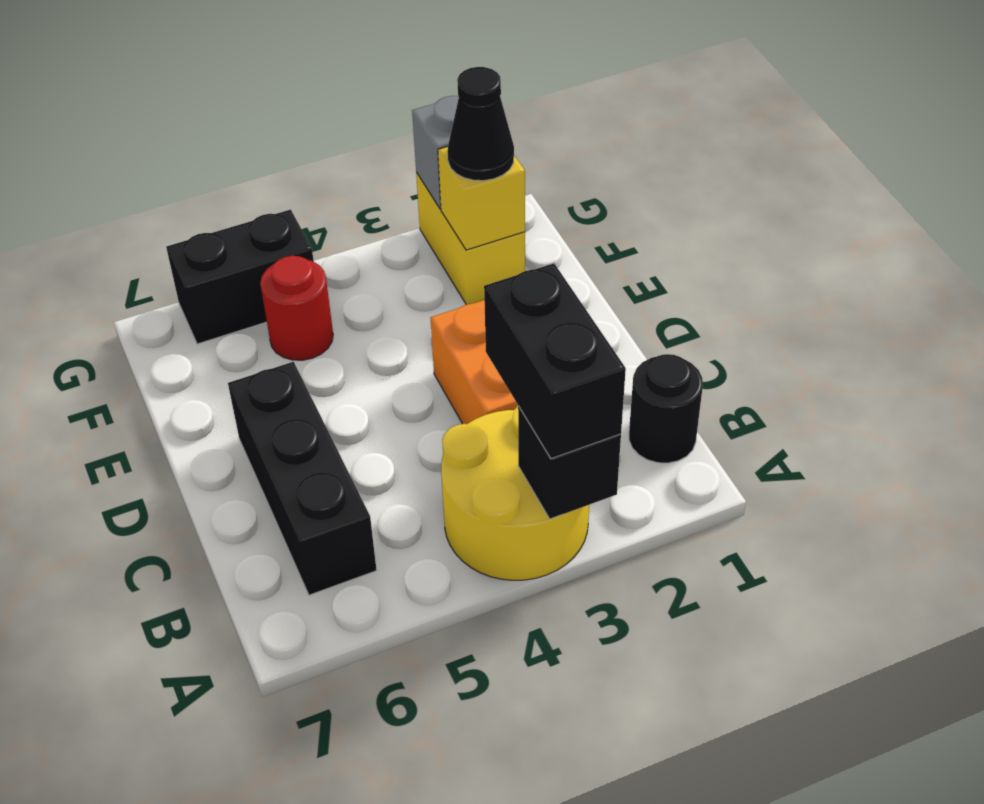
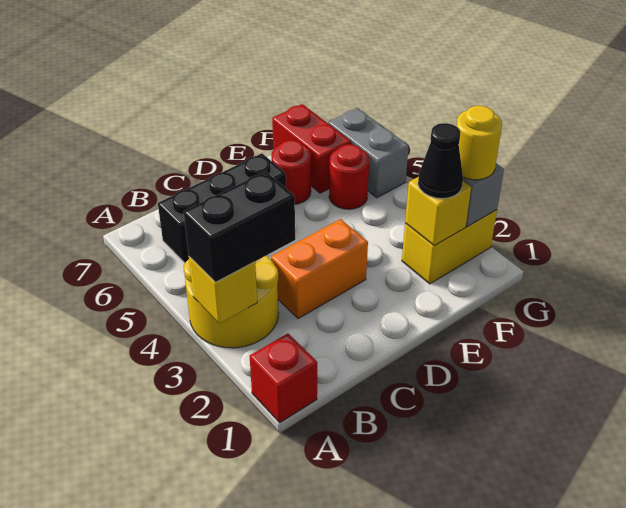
none -> red brick A1 level 1
black brick A3 level 2 -> yellow brick A3 level 2
black round brick B1 level 1 -> none
none -> red round brick E6 level 1
none -> red brick F6:F7 level 1
none -> yellow round brick G2 level 3
black brick G5:G6 level 1 -> grey brick G5:G6 level 1

